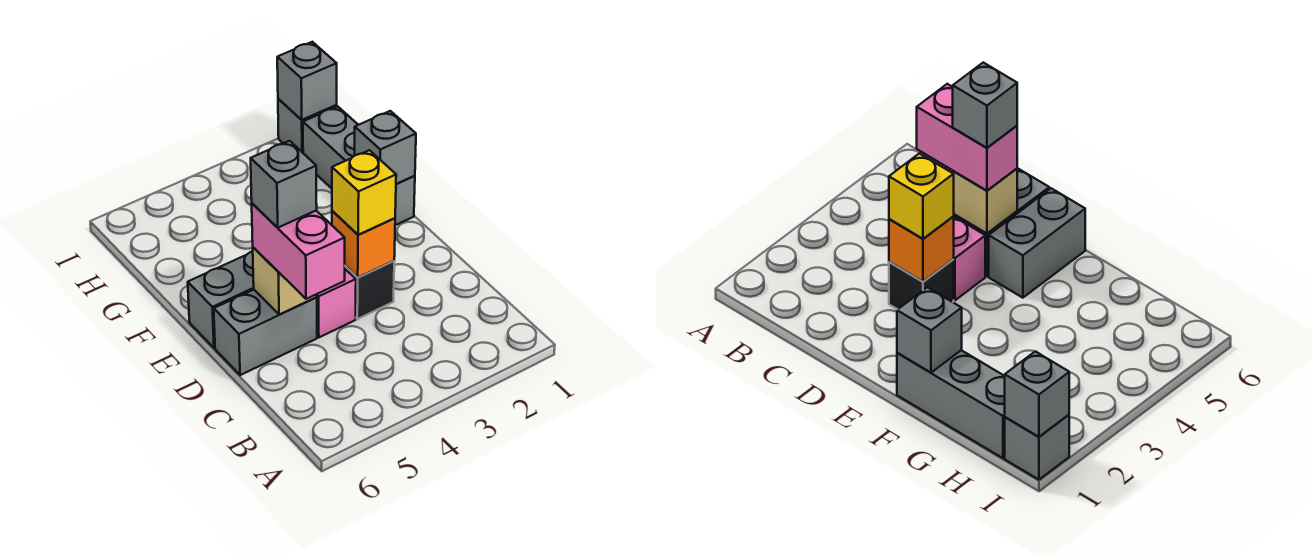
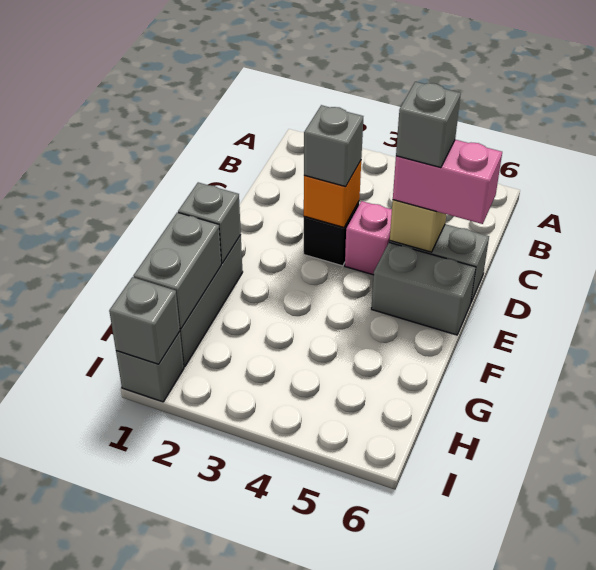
pink brick C5:D5 level 3 -> pink brick D5:D6 level 3
yellow brick D3 level 3 -> grey brick D3 level 3
none -> grey brick G1:H1 level 2

